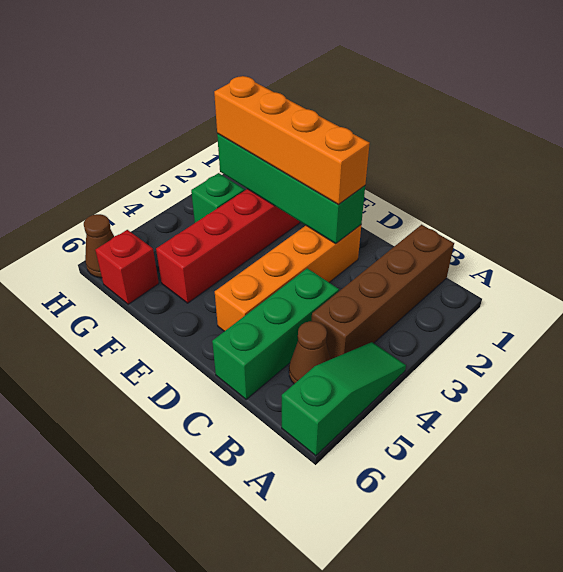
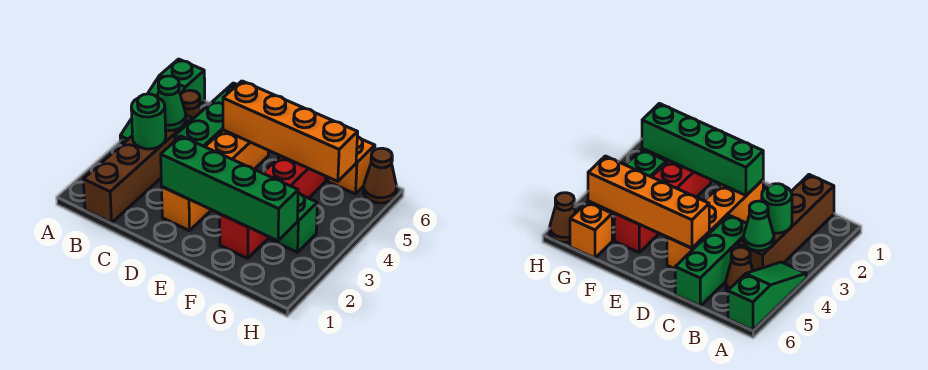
none -> green round brick B3 level 2
none -> green cone B4 level 2
orange brick D2:G2 level 3 -> orange brick D5:G5 level 2
red brick G6 level 1 -> orange brick G6 level 1

